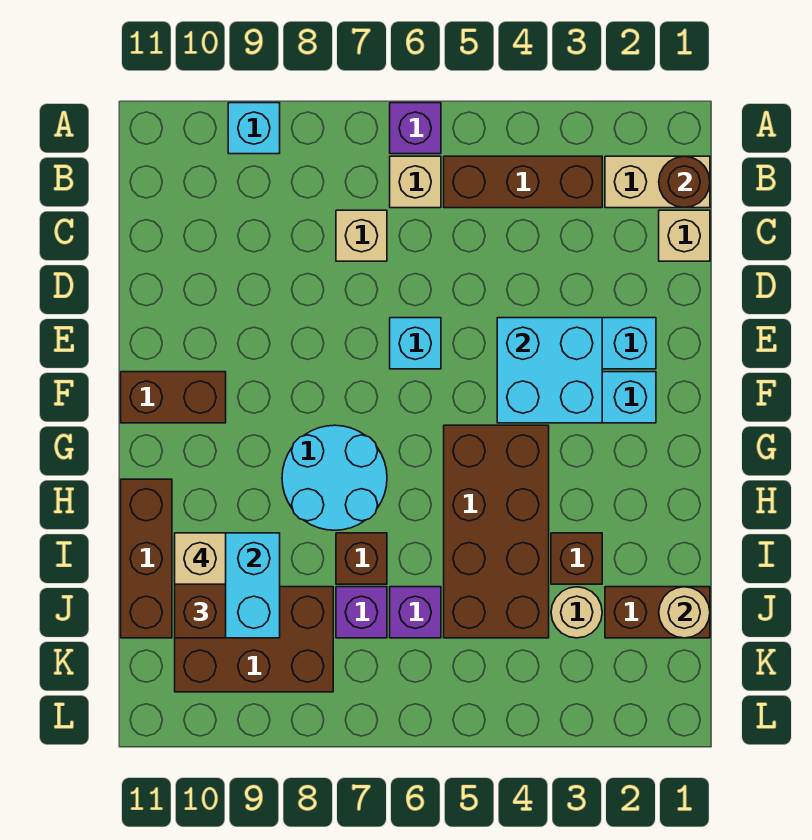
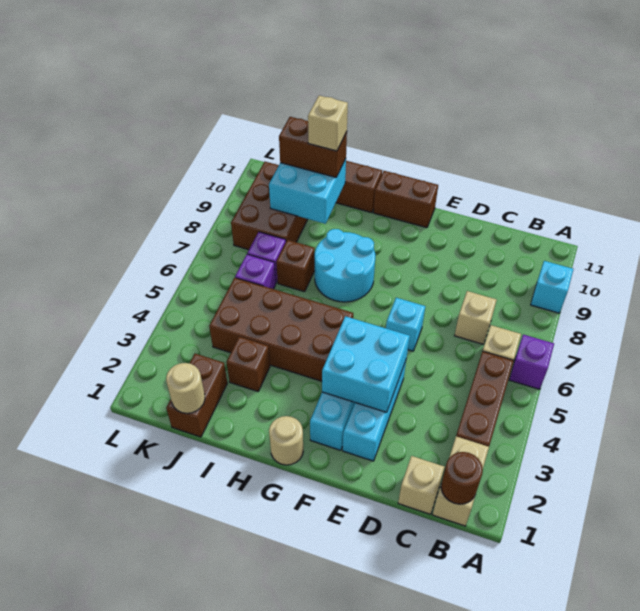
brown brick F10:F11 level 1 -> brown brick F11:G11 level 1
tan round brick J3 level 1 -> tan round brick G1 level 1

